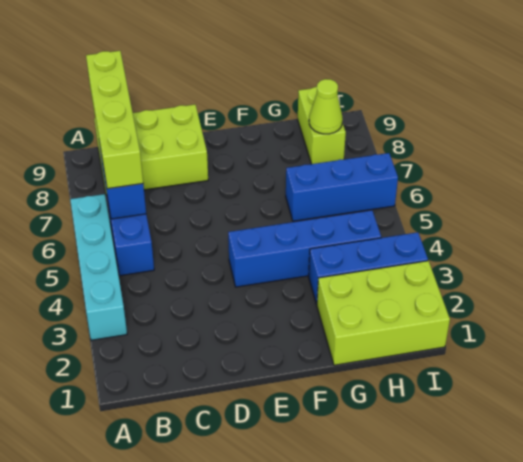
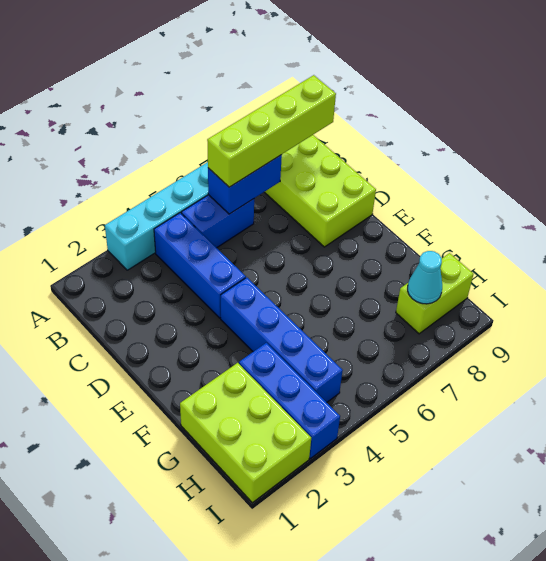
blue brick G6:I6 level 1 -> blue brick B4:D4 level 1
lime cone H8 level 2 -> cyan cone H8 level 2

